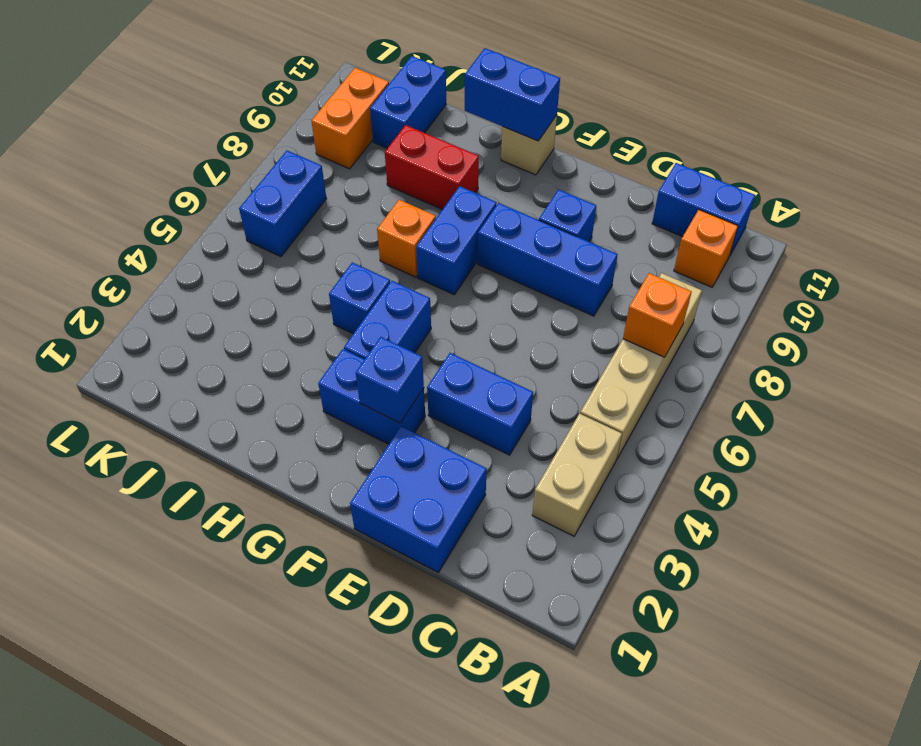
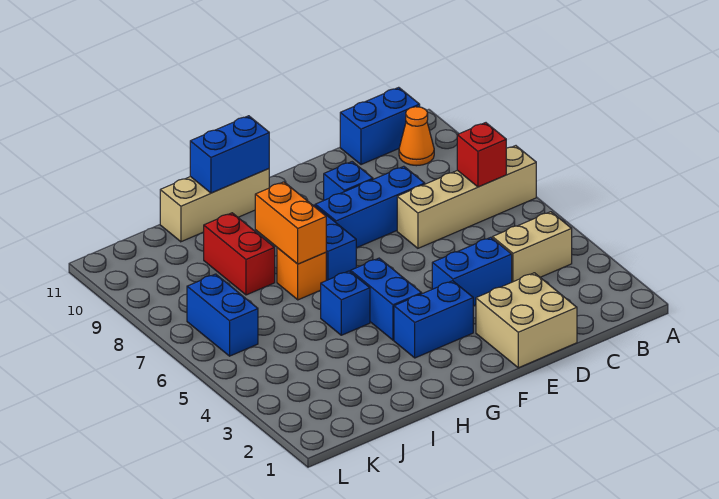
tan brick B3:B4 level 1 -> tan brick B4:C4 level 1
tan brick B5:B8 level 1 -> tan brick A7:D7 level 1
orange brick B7 level 2 -> red brick B7 level 2
orange brick B10 level 1 -> orange cone B10 level 1
blue brick D1:E2 level 1 -> tan brick D1:E2 level 1
blue brick F3 level 2 -> none
tan brick G11 level 1 -> tan brick G11:I11 level 1
red brick H9:I9 level 1 -> red brick I8:I9 level 1
blue brick J10:J11 level 1 -> none
orange brick K9:K10 level 1 -> orange brick H7:H8 level 2

